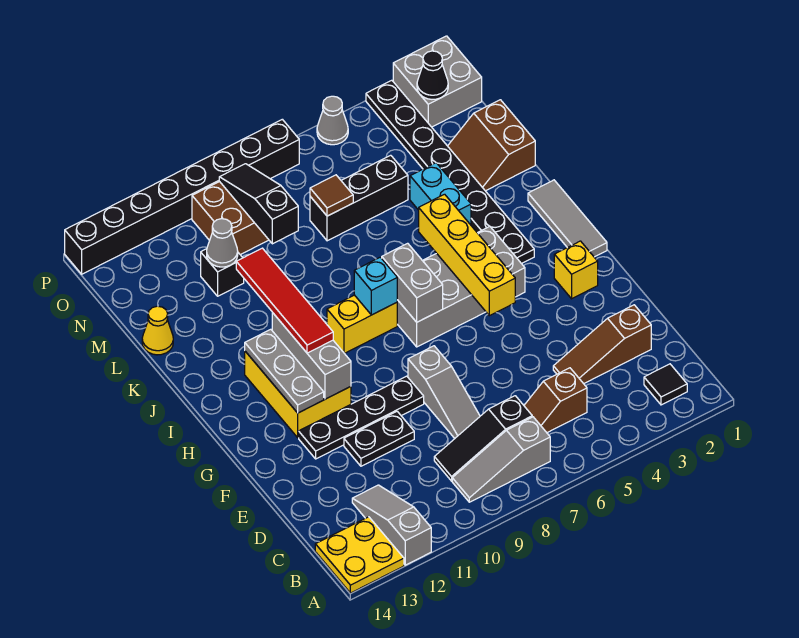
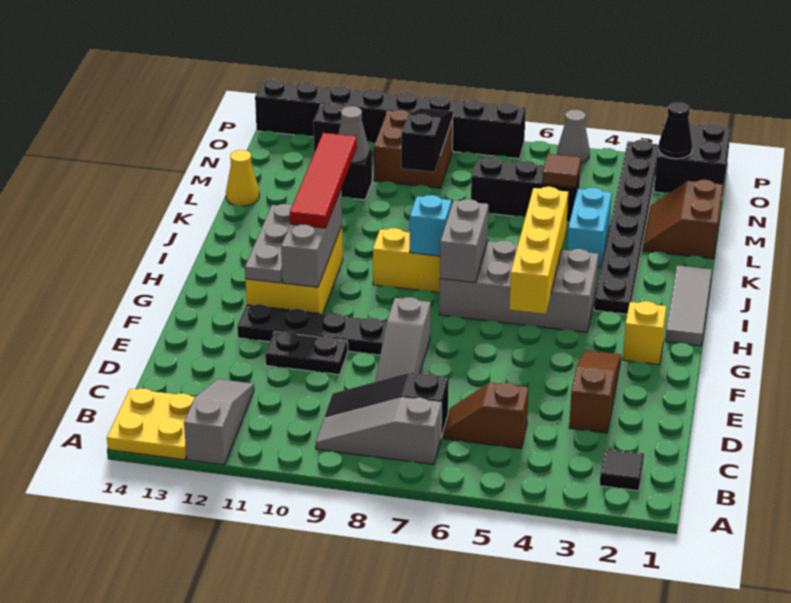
brown slope D2:D4 level 1 top 2 -> brown slope D3:F3 level 1 top D
brown tile M7 level 2 -> brown tile M5 level 2
grey brick O1:P2 level 1 -> black brick O1:P2 level 1
none -> black brick O12 level 1

